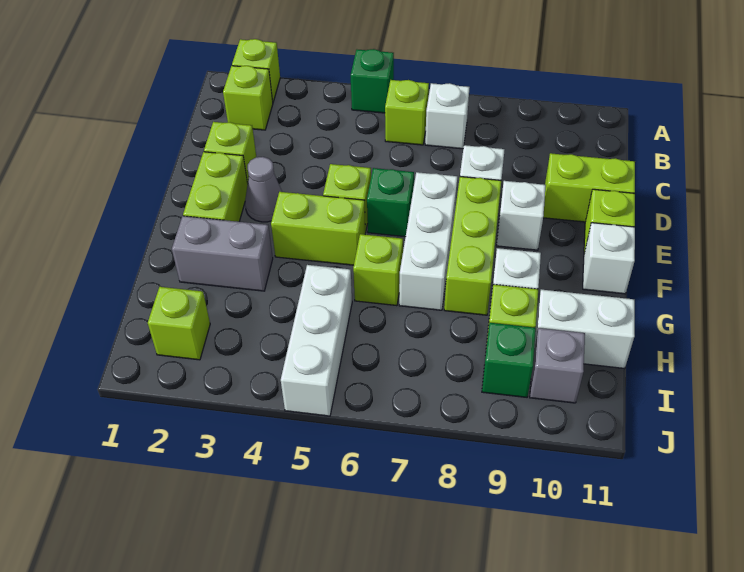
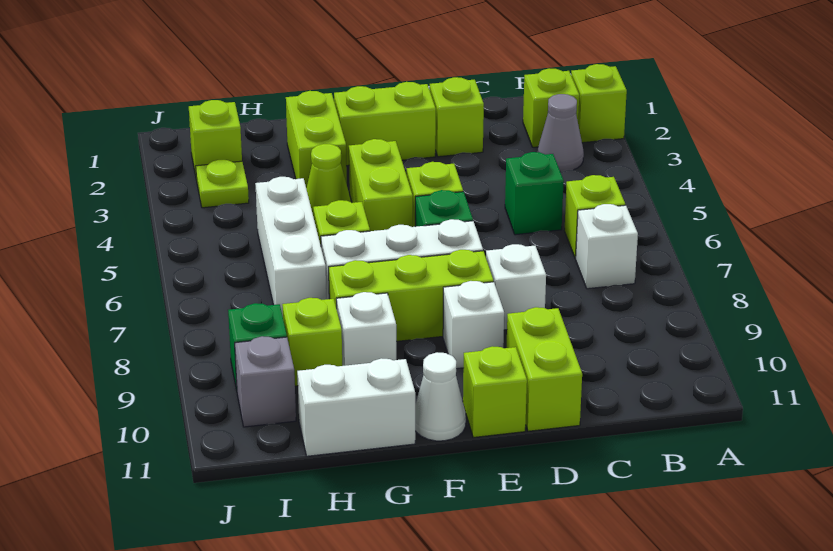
green brick A5 level 1 -> green brick C5 level 1
grey cone E3 level 1 -> grey cone B3 level 1
white brick F11 level 1 -> white cone F11 level 1
grey brick G2:G3 level 1 -> lime brick G2:G3 level 1
none -> lime cone G4 level 1
white brick H5:J5 level 1 -> white brick H5:H7 level 1
white brick H10:H11 level 1 -> white brick G11:H11 level 1
none -> lime plate I3 level 1

